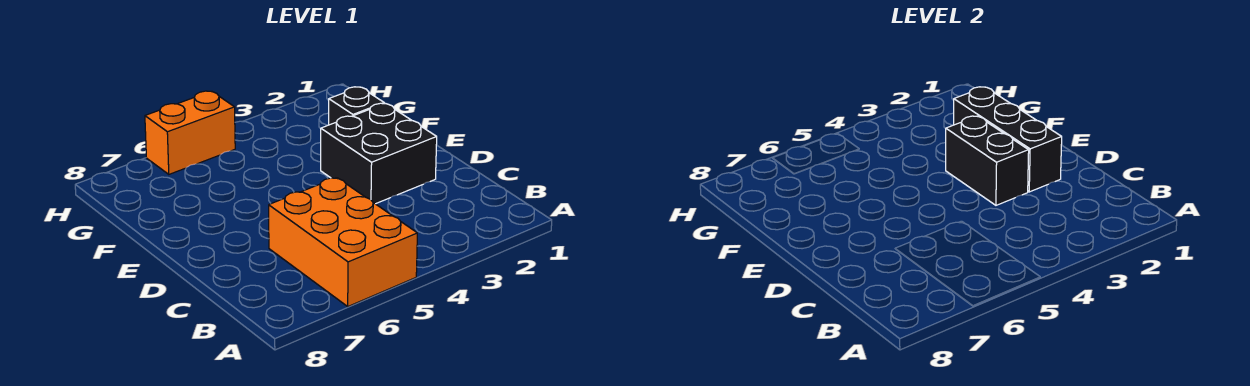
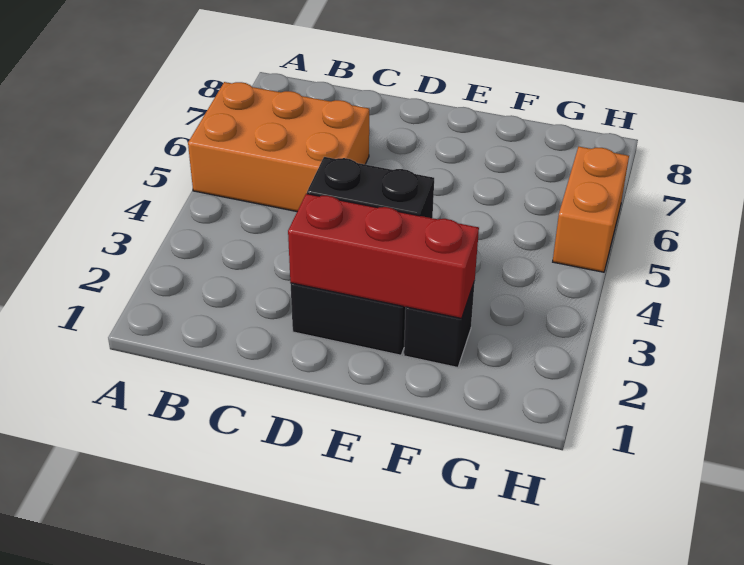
black brick D2:F2 level 2 -> red brick D2:F2 level 2

